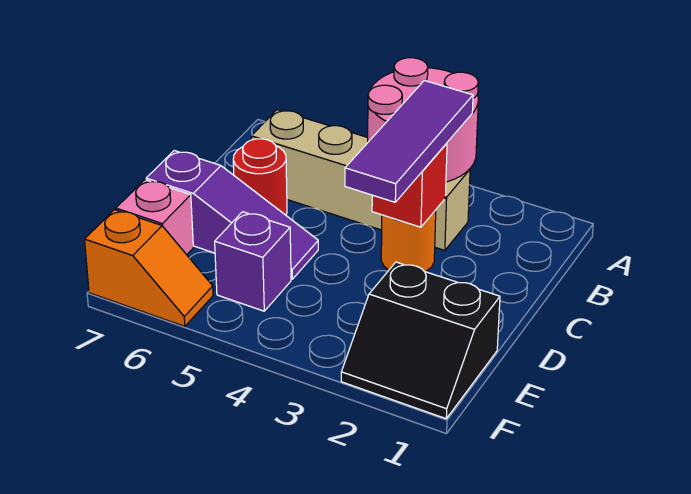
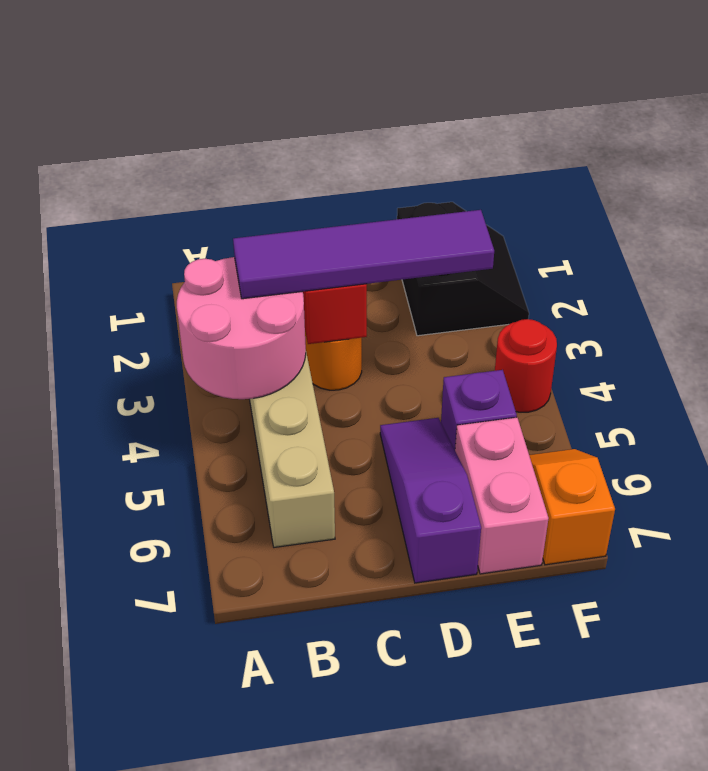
purple tile B3:D3 level 3 -> purple tile B3:E3 level 3
red round brick C6 level 1 -> red round brick F4 level 1
pink brick E7 level 1 -> pink brick E6:E7 level 1

